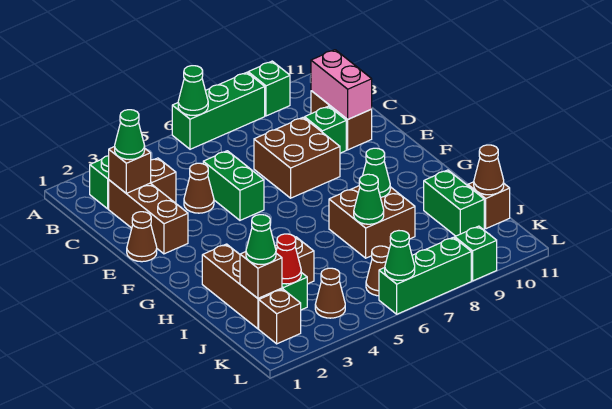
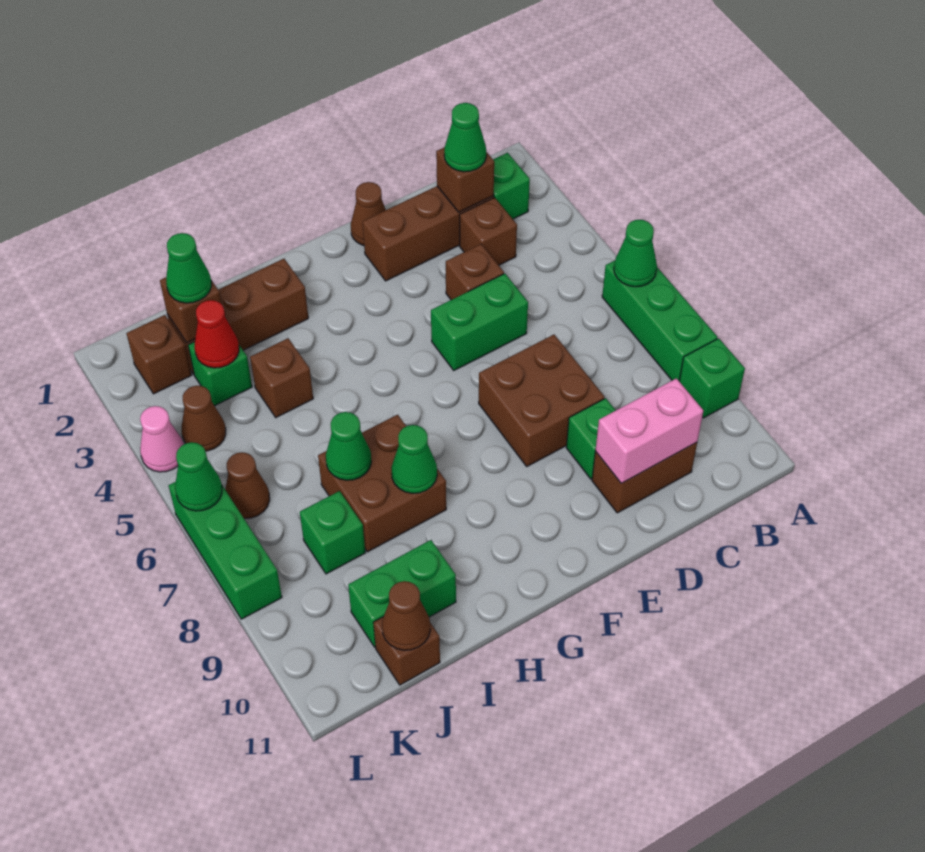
brown cone D4 level 1 -> brown brick D4 level 1
none -> pink cone L4 level 1
green brick L9 level 1 -> green brick J8 level 1

